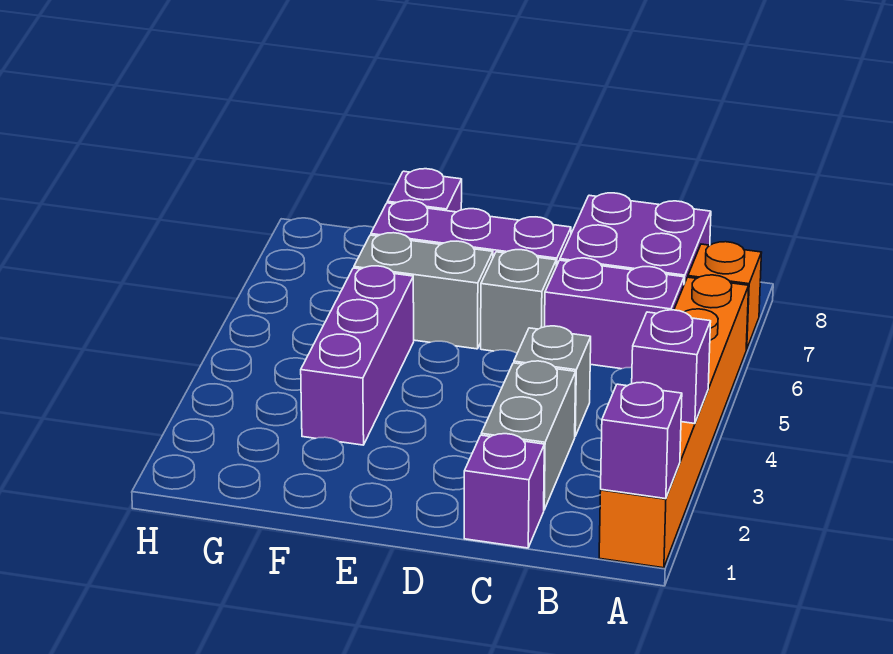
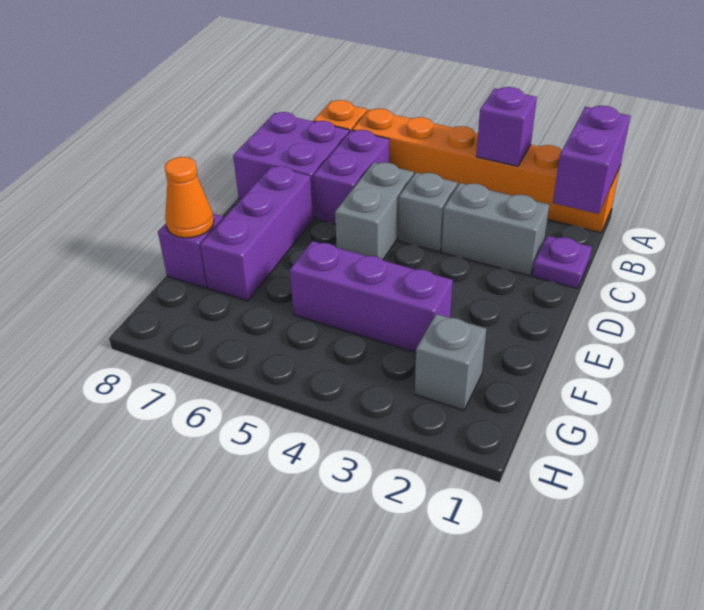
purple brick A1 level 2 -> purple brick A1:B1 level 2
purple brick C1 level 1 -> purple plate C1 level 1
grey brick D6 level 1 -> grey brick G2 level 1
grey brick E6:F6 level 1 -> grey brick C5:D5 level 1
none -> orange cone F8 level 2

